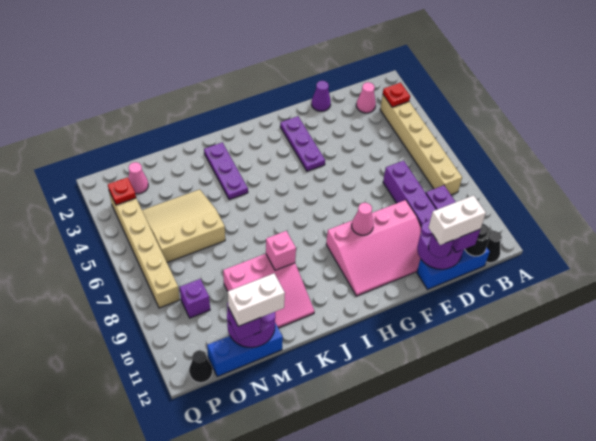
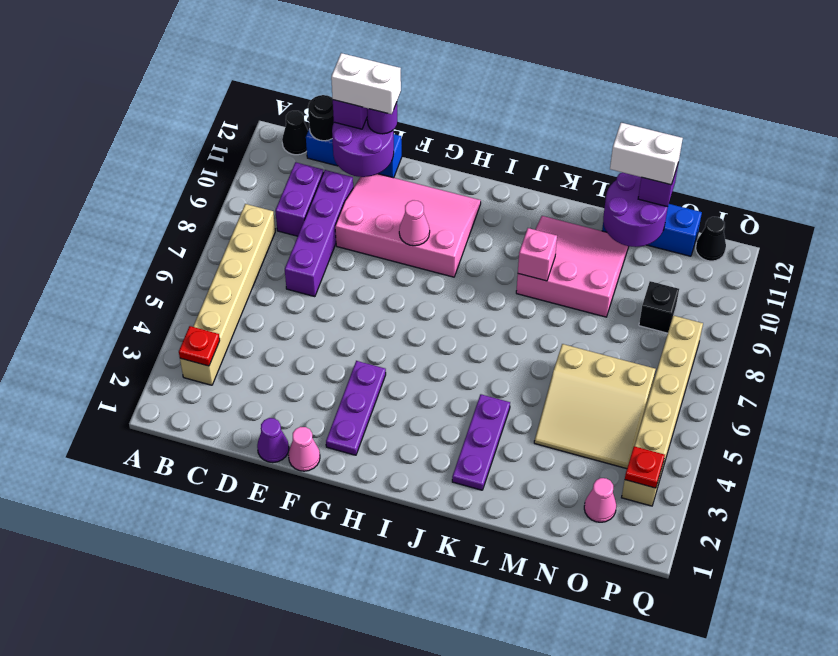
pink cone C2 level 1 -> pink cone F1 level 1
purple brick O9 level 1 -> black brick O9 level 1

